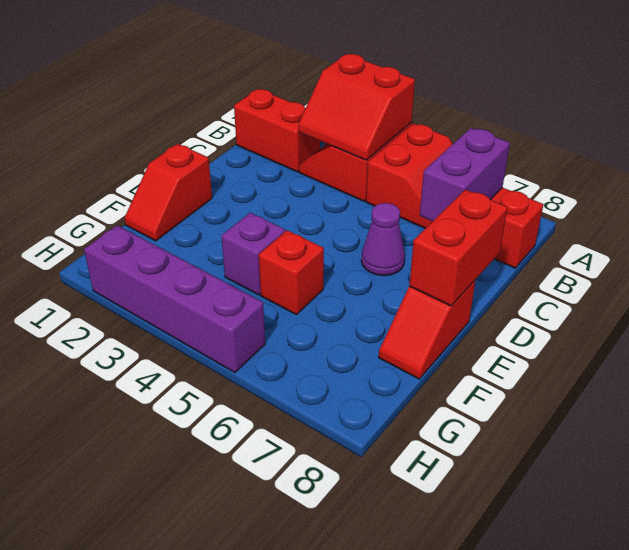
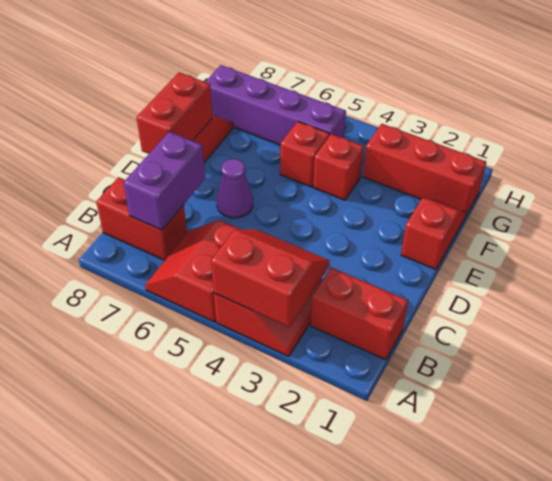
purple brick F4 level 1 -> red brick F4 level 1
none -> red brick G1:G3 level 1
purple brick H2:H5 level 1 -> purple brick G5:G8 level 1

